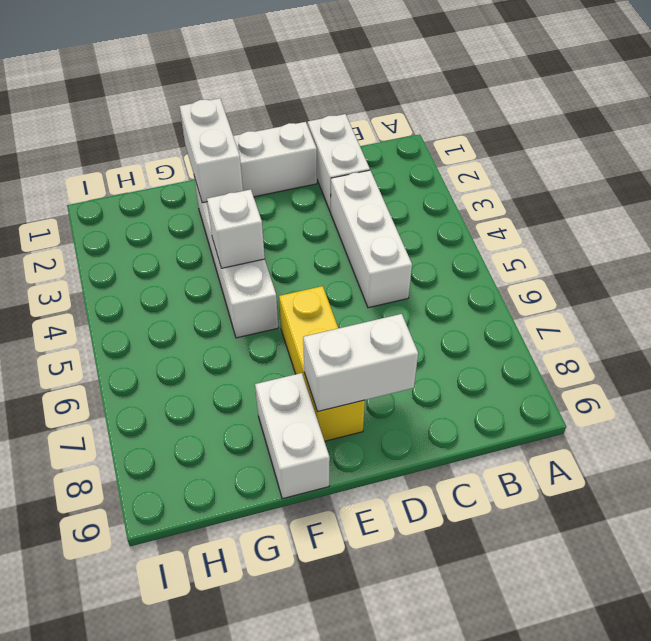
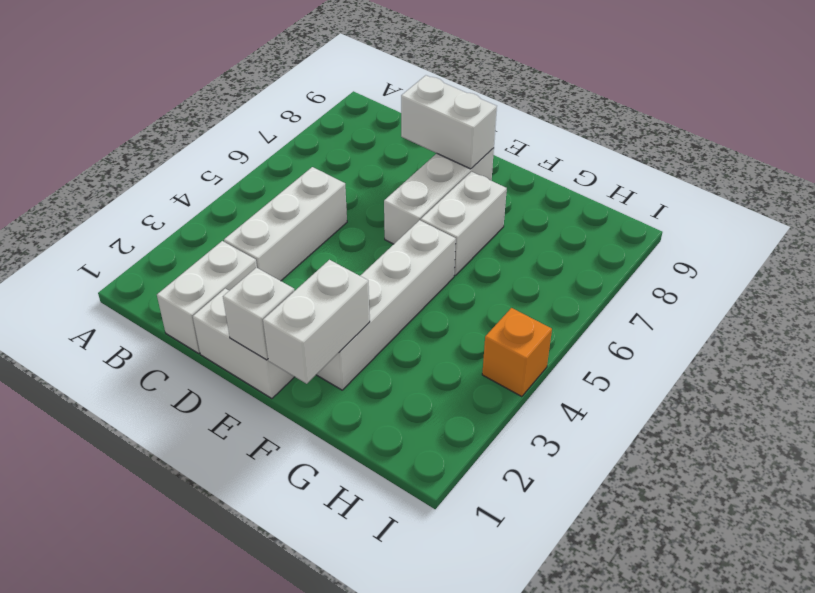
yellow brick E6:E8 level 1 -> white brick E6:E8 level 1
white brick F4 level 2 -> white brick E1 level 2
white brick F8:F9 level 1 -> white brick F6:F7 level 1
none -> orange brick I4 level 1

